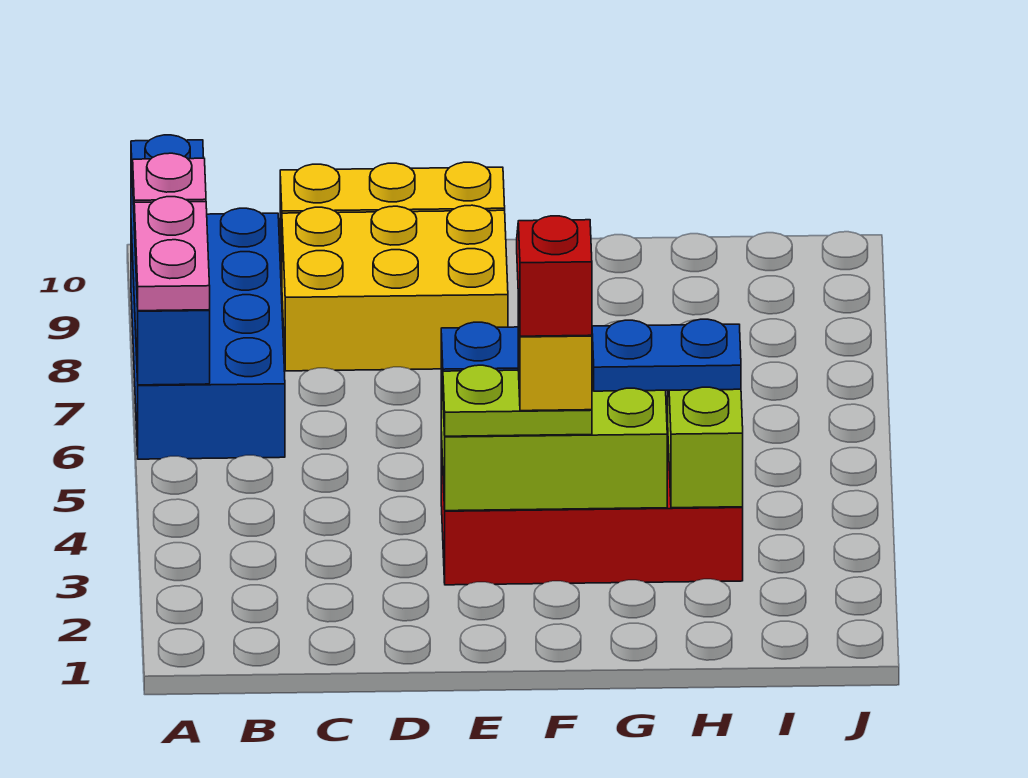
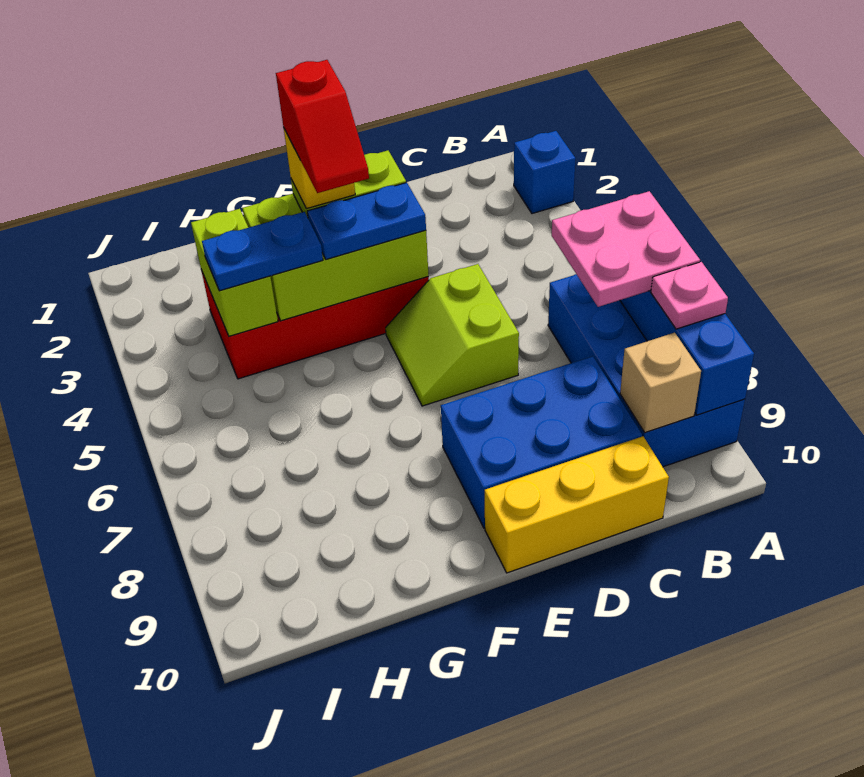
none -> blue brick A2 level 1
pink plate A6:A7 level 3 -> pink plate A6:B7 level 3
none -> tan brick B9 level 2
yellow brick C8:E9 level 1 -> blue brick C8:E9 level 1
none -> lime slope D5:E6 level 1 top D

